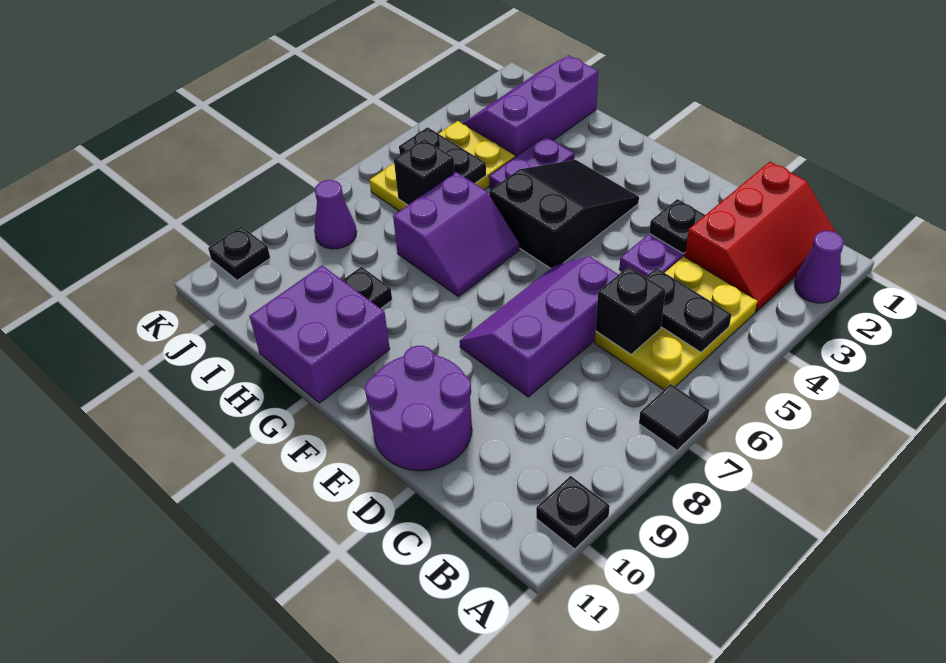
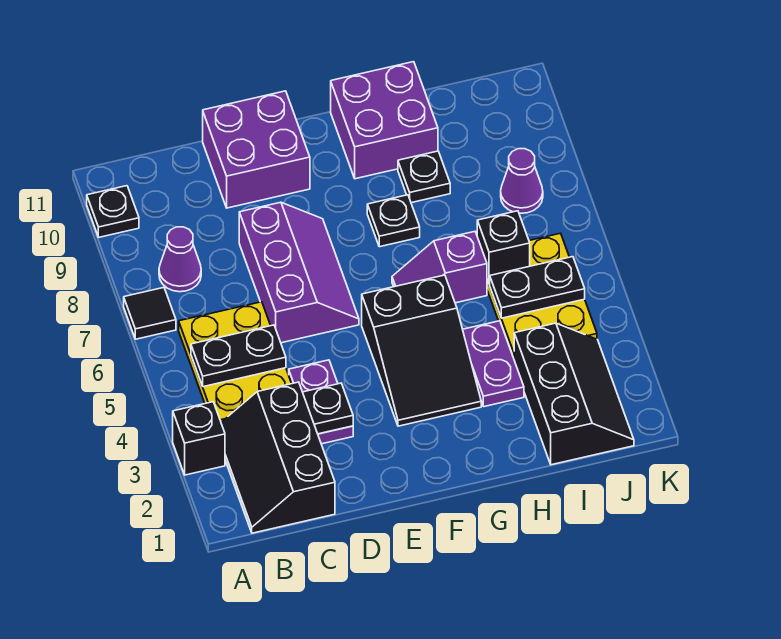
purple cone A2 level 1 -> purple cone B8 level 1
red slope B1:C3 level 1 top C -> black slope B1:C3 level 1 top C
black brick C6 level 2 -> black brick A3 level 1
purple round brick D10:E11 level 1 -> purple brick D10:E11 level 1
purple slope G6:H7 level 1 top H -> purple slope G6:H6 level 1 top H
purple slope I1:J3 level 1 top I -> black slope I1:J3 level 1 top I
black plate K10 level 1 -> black plate G8 level 1

